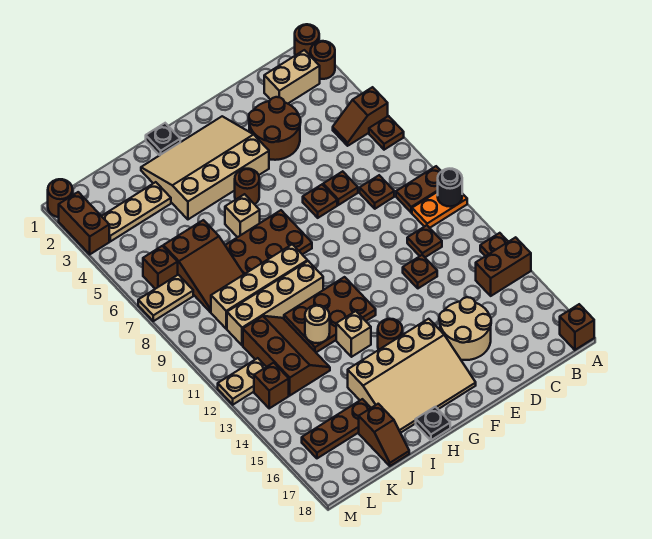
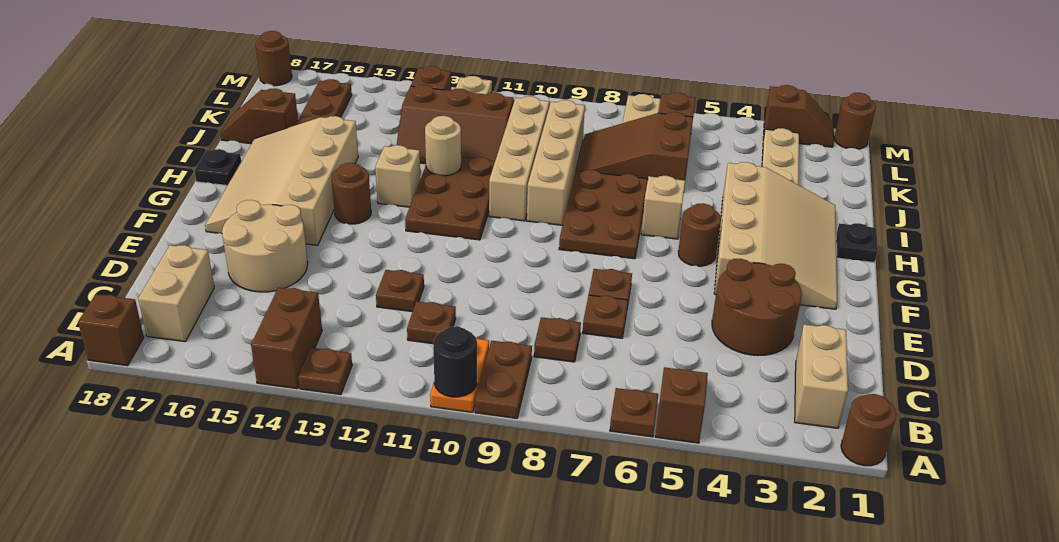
brown round brick A2 level 1 -> brown round brick M18 level 1
none -> tan brick B17:C17 level 1
brown brick M2:M3 level 1 -> brown slope M2:M3 level 1 top 3

